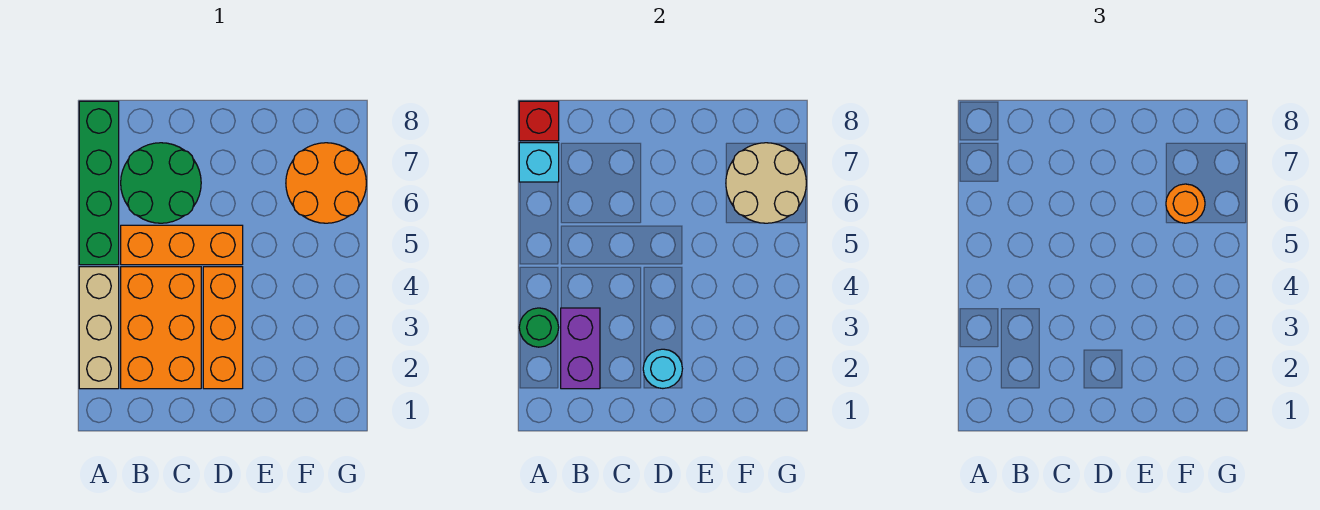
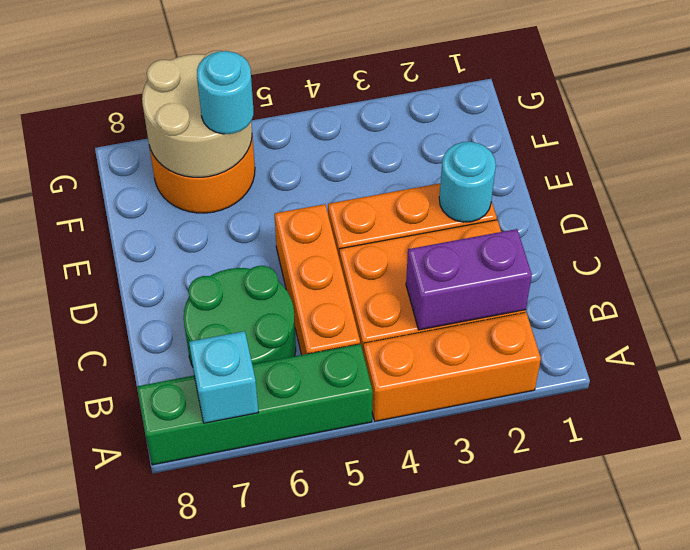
tan brick A2:A4 level 1 -> orange brick A2:A4 level 1
green round brick A3 level 2 -> none
red brick A8 level 2 -> none
orange round brick F6 level 3 -> cyan round brick F6 level 3

